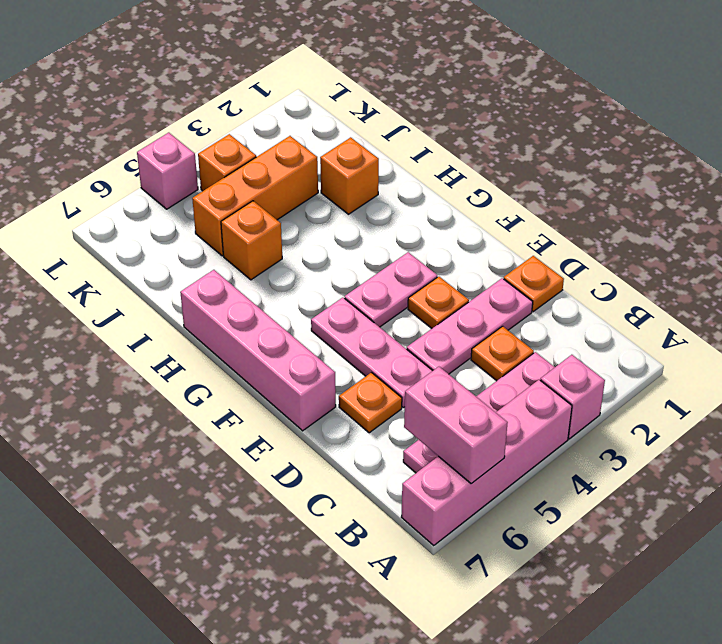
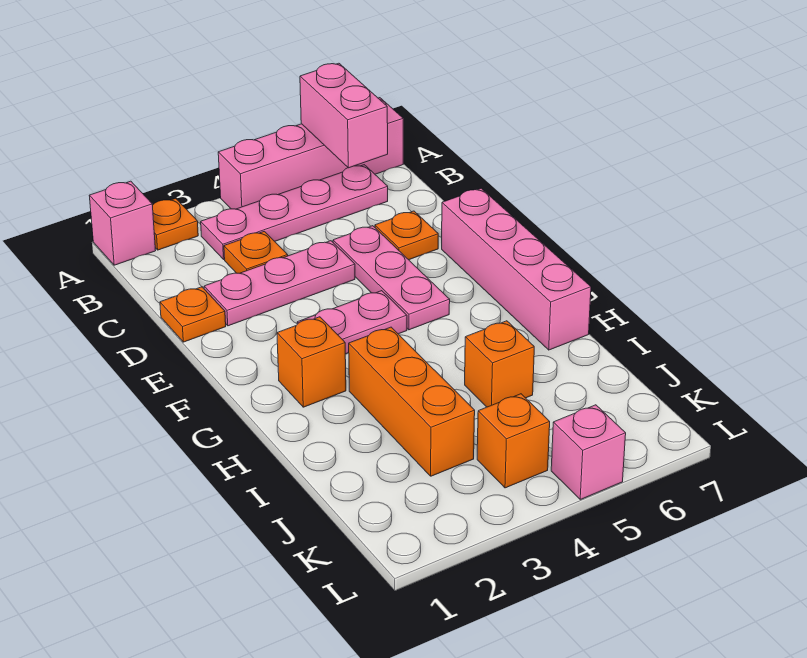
pink brick A3 level 1 -> pink brick A1 level 1
orange plate E3 level 1 -> orange plate A2 level 1
orange brick I2 level 1 -> orange brick G2 level 1
orange brick J3:J5 level 1 -> orange brick H3:J3 level 1

